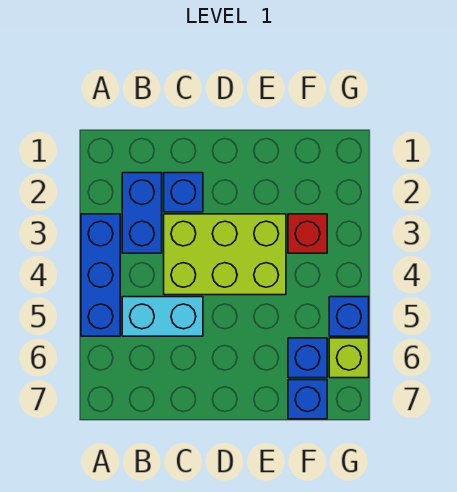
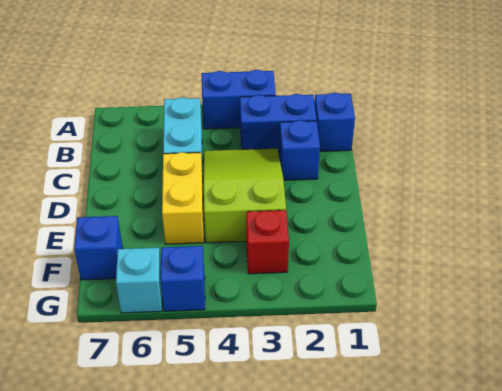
blue brick A3:A5 level 1 -> blue brick A3:A4 level 1
lime brick C3:E4 level 1 -> lime slope C3:E4 level 1 top E
none -> yellow brick D5:E5 level 1
blue brick F6 level 1 -> blue brick B1 level 1
lime brick G6 level 1 -> cyan brick G6 level 1

